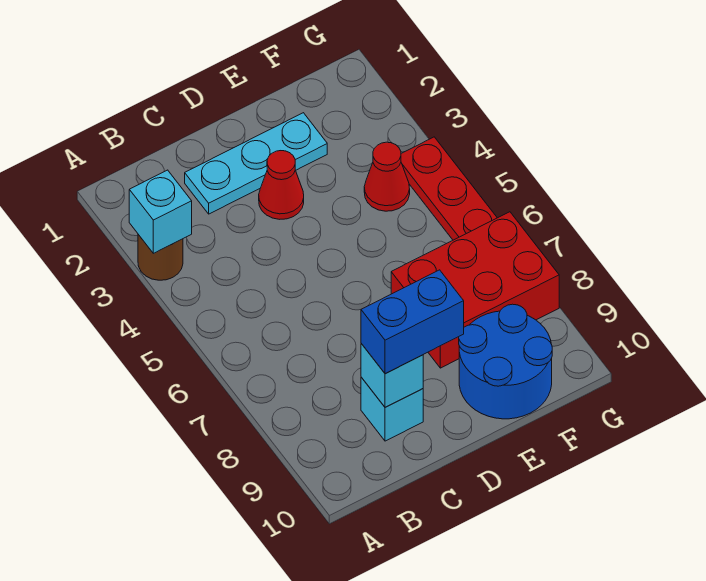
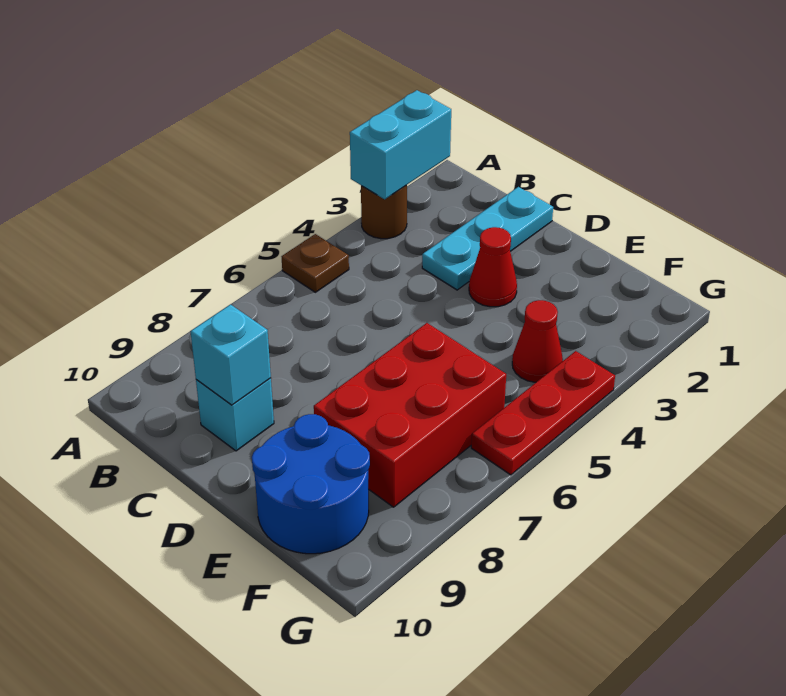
cyan brick A3 level 2 -> cyan brick A2:A3 level 2
none -> brown plate A5 level 1
cyan plate C2:E2 level 1 -> cyan plate C1:C3 level 1
blue brick C9:D9 level 3 -> none
red brick E7:G8 level 1 -> red brick E6:F8 level 1

